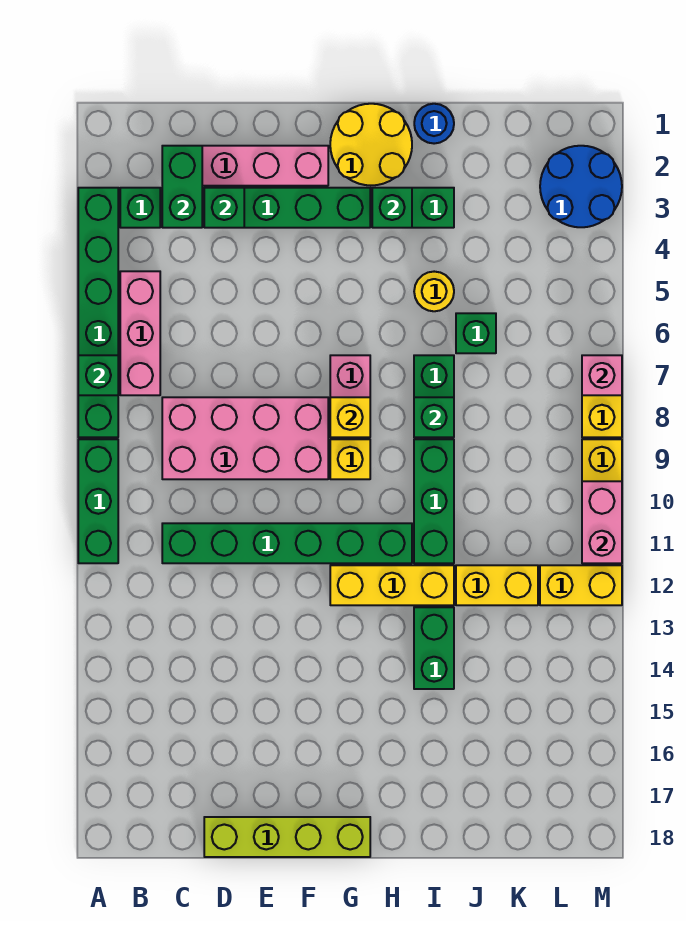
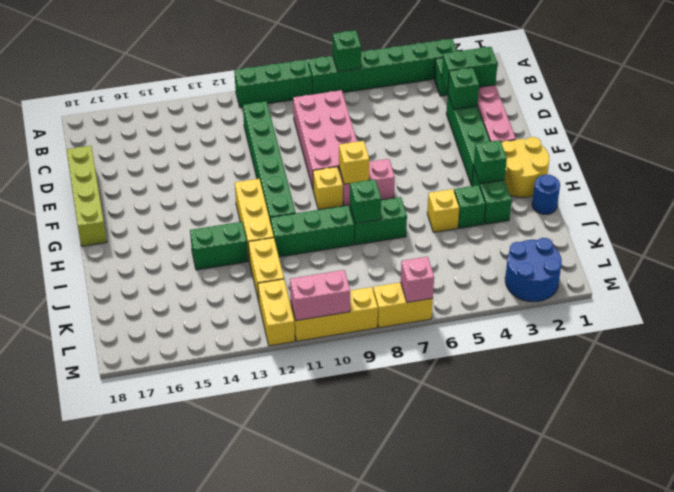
pink brick B5:B7 level 1 -> none
yellow round brick I5 level 1 -> yellow brick I5 level 1
green brick J6 level 1 -> green brick I4 level 1

